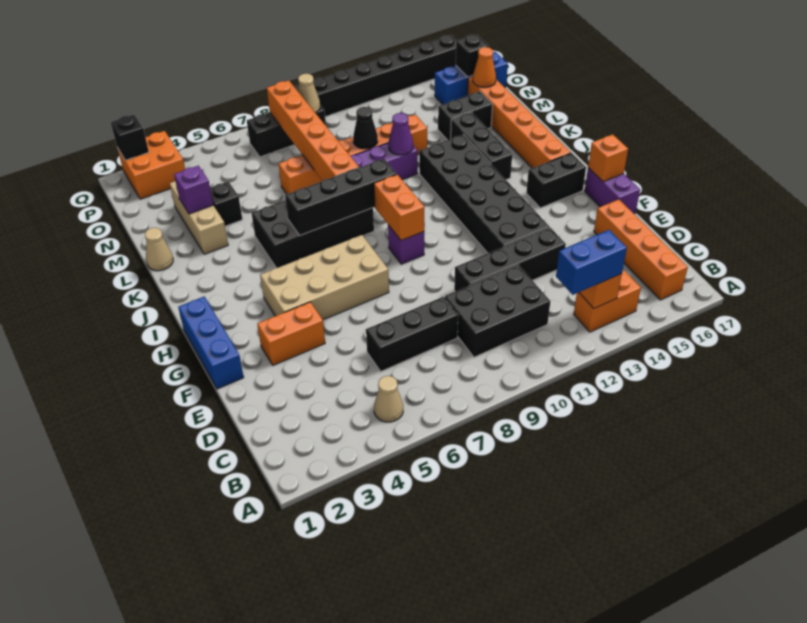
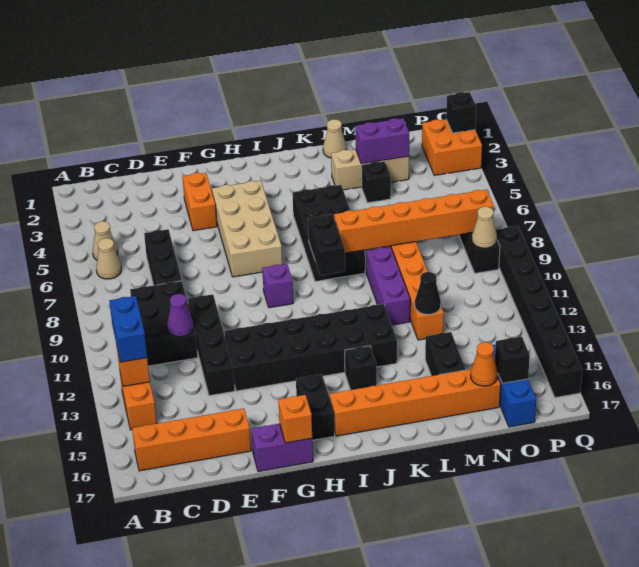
none -> tan cone B6 level 1
blue brick F1:H1 level 1 -> none
orange brick H9:I9 level 2 -> none
black brick J6:J9 level 2 -> black brick J8:J9 level 2
black brick J14:L14 level 1 -> black brick J14 level 1
purple cone L11 level 2 -> purple cone D11 level 2
purple brick M3 level 2 -> purple brick M3:N3 level 2
black cone M10 level 2 -> black cone M12 level 2

